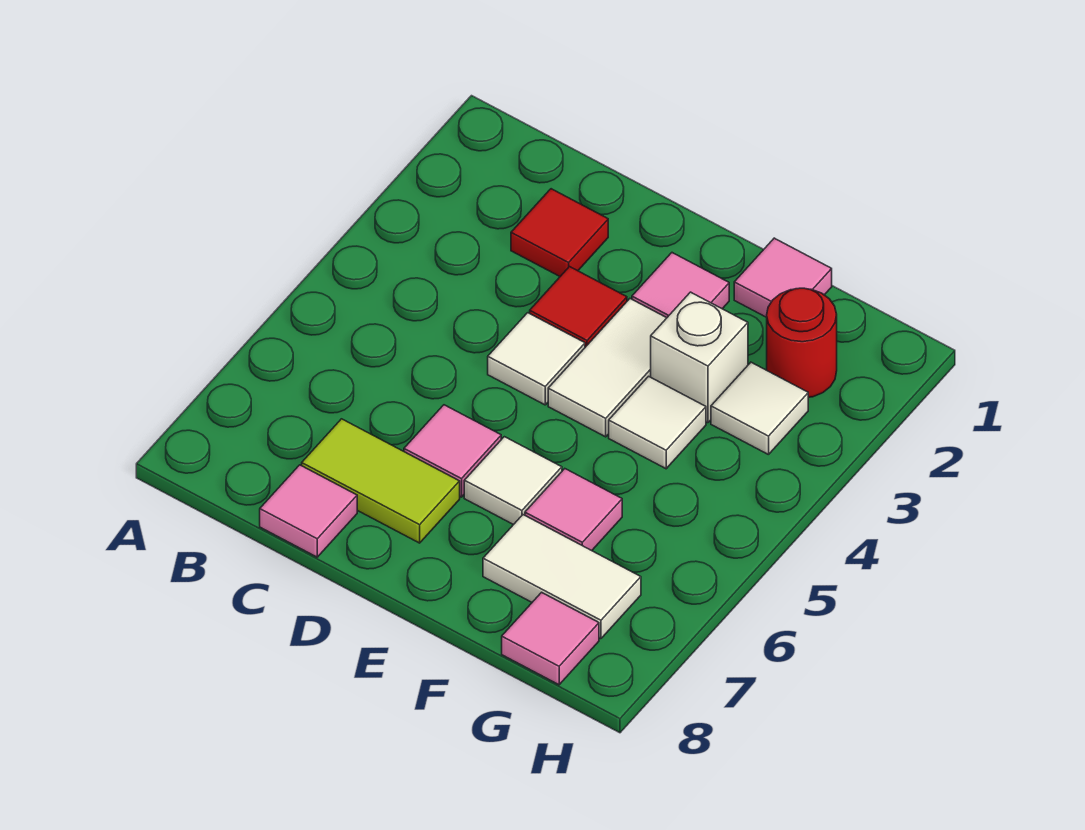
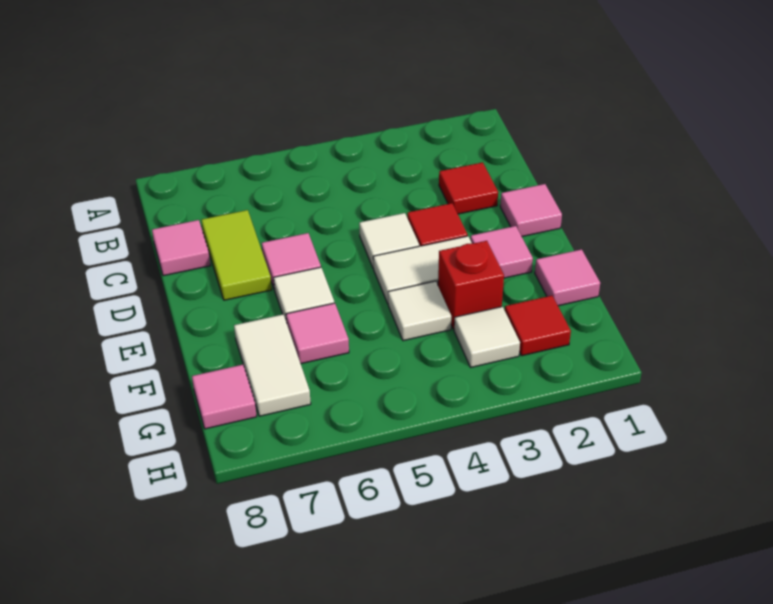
none -> pink tile D1 level 1
white brick F3 level 1 -> red brick F3 level 1
red round brick G2 level 1 -> red tile G2 level 1

